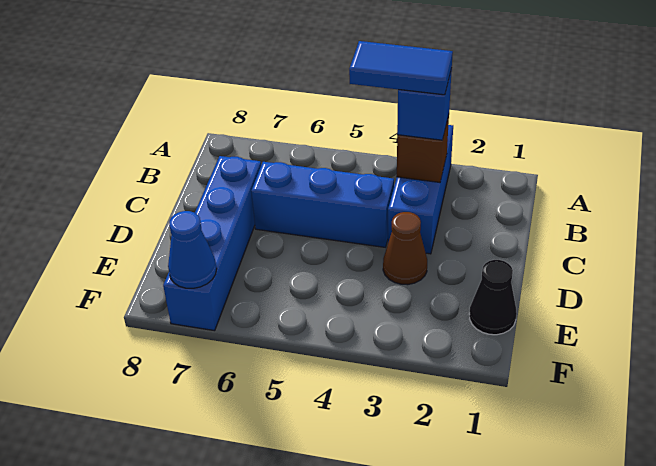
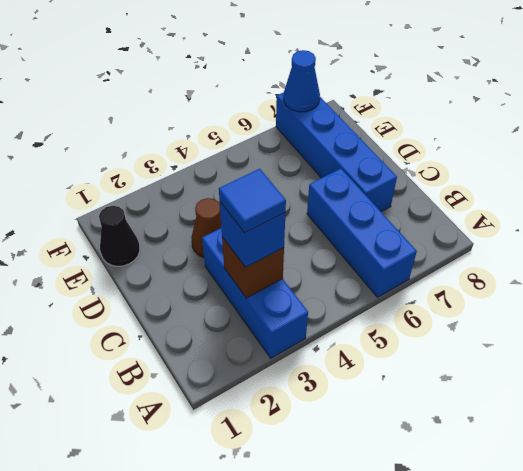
blue tile B3:B4 level 4 -> blue tile B3 level 4
blue brick C4:C6 level 1 -> blue brick A6:C6 level 1

